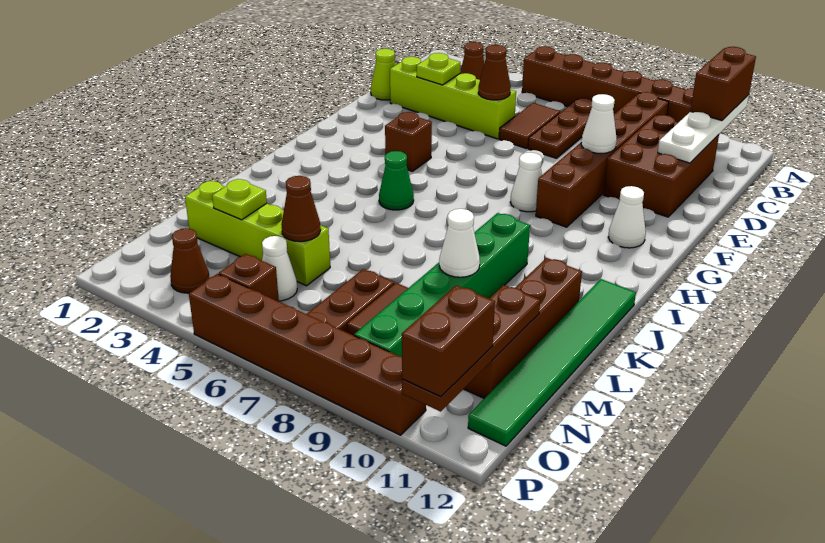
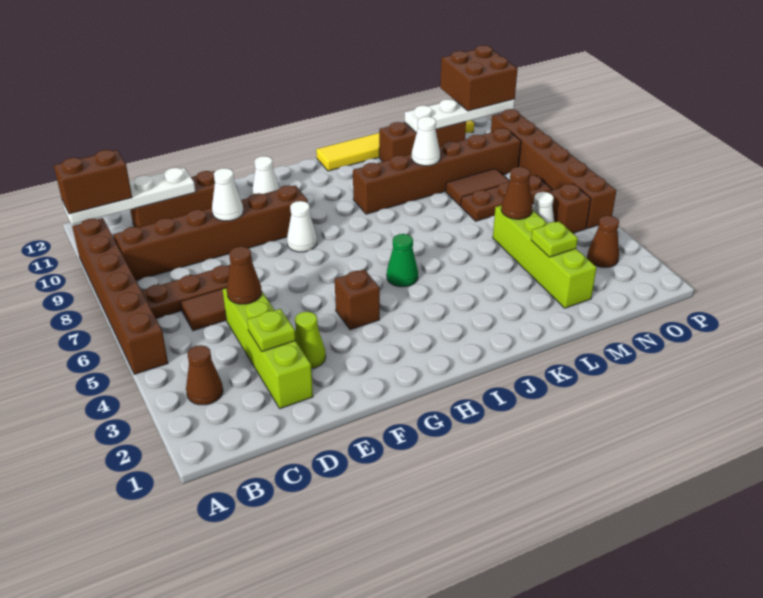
brown brick C10:E11 level 1 -> brown brick C11:E11 level 1
lime cone D1 level 1 -> lime cone E3 level 1
green brick J9:O9 level 1 -> brown brick J9:O9 level 1
green tile J12:O12 level 1 -> yellow tile J12:O12 level 1
brown brick K11:N11 level 1 -> brown brick L11:N11 level 1
brown plate M11:P11 level 2 -> white plate M11:P11 level 2
brown brick O11:P11 level 3 -> brown brick O11:P12 level 3

